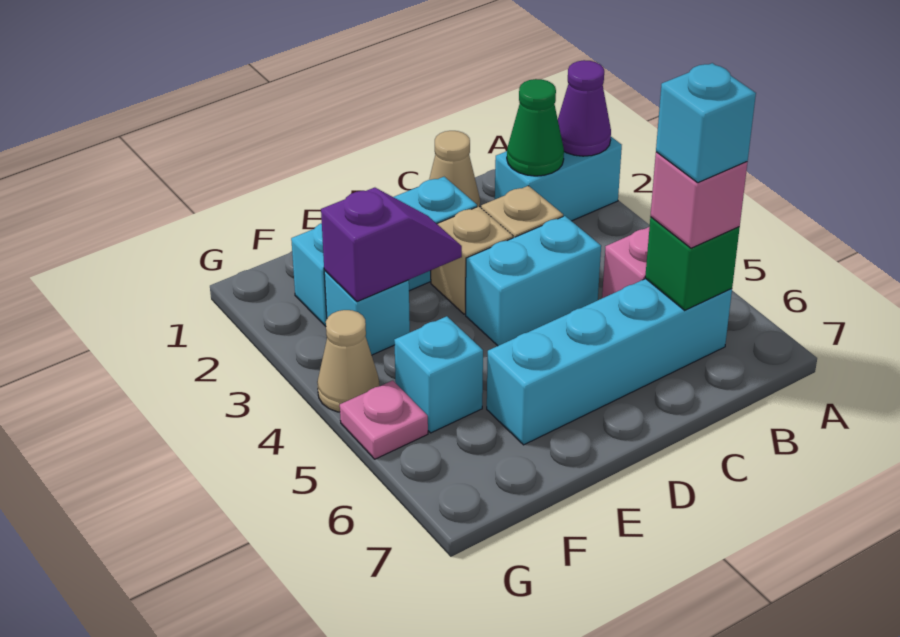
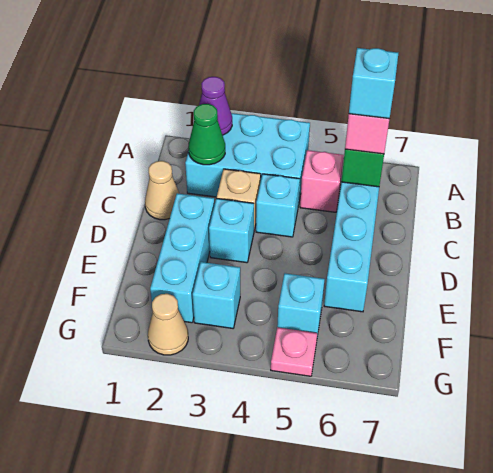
cyan brick A2:B2 level 1 -> cyan brick A2:B4 level 1
cyan brick C4:D4 level 1 -> cyan brick C4 level 1
tan brick D3 level 1 -> cyan brick D3 level 1
purple slope E3:F3 level 2 top F -> none
tan cone G4 level 1 -> tan cone G2 level 1

